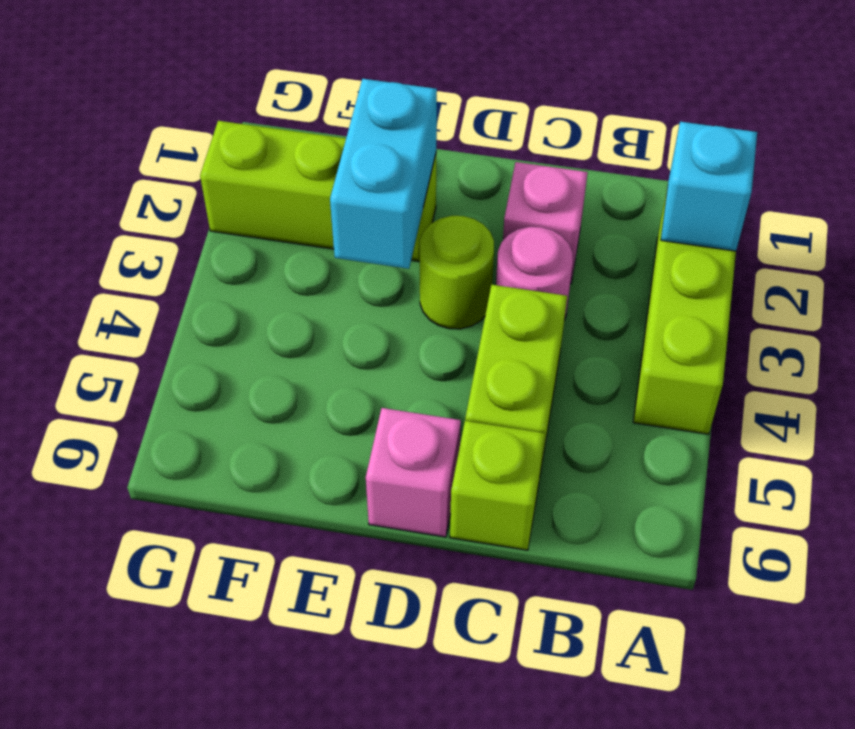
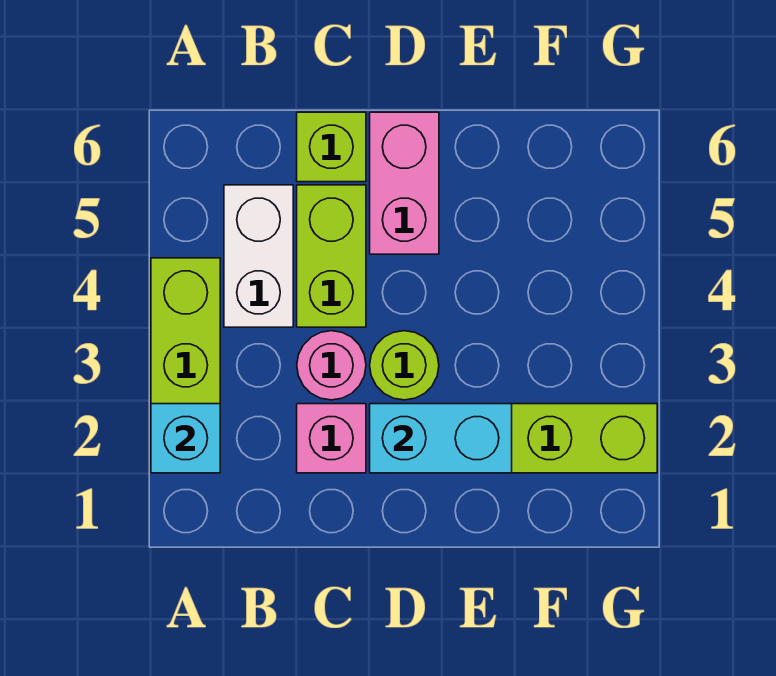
none -> white brick B4:B5 level 1
pink brick D6 level 1 -> pink brick D5:D6 level 1
cyan brick E2:E3 level 2 -> cyan brick D2:E2 level 2

